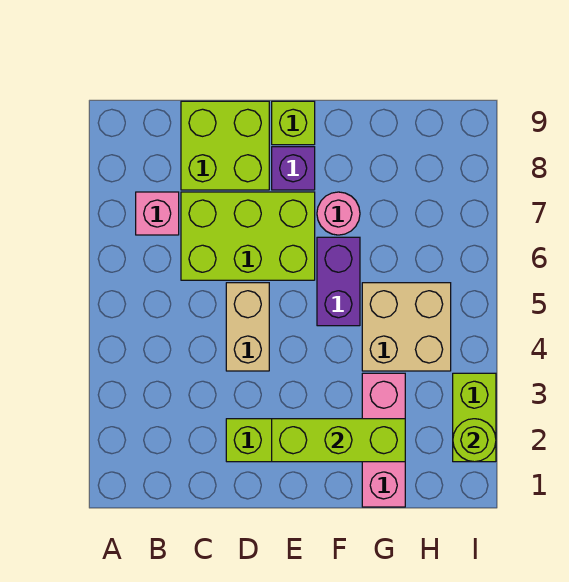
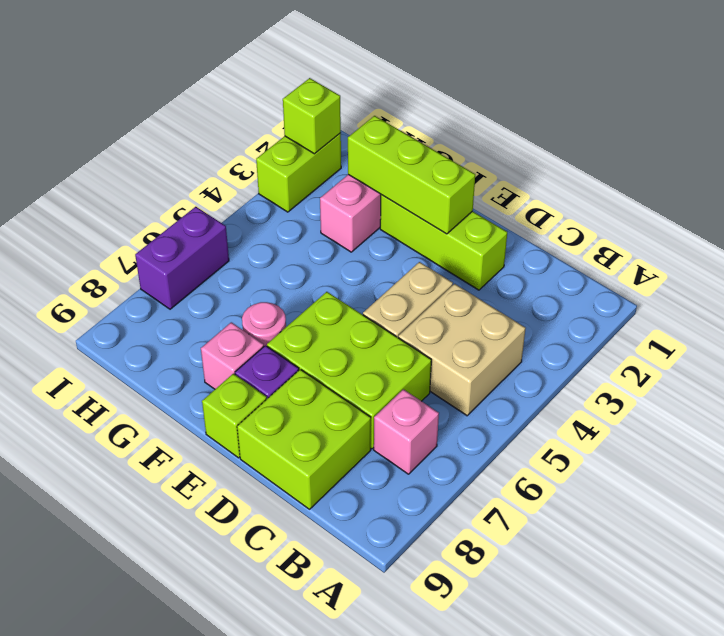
purple brick F5:F6 level 1 -> purple brick I6:I7 level 1
none -> pink brick F8 level 1
tan brick G4:H5 level 1 -> tan brick B4:C5 level 1
lime round brick I2 level 2 -> lime brick I2 level 2

